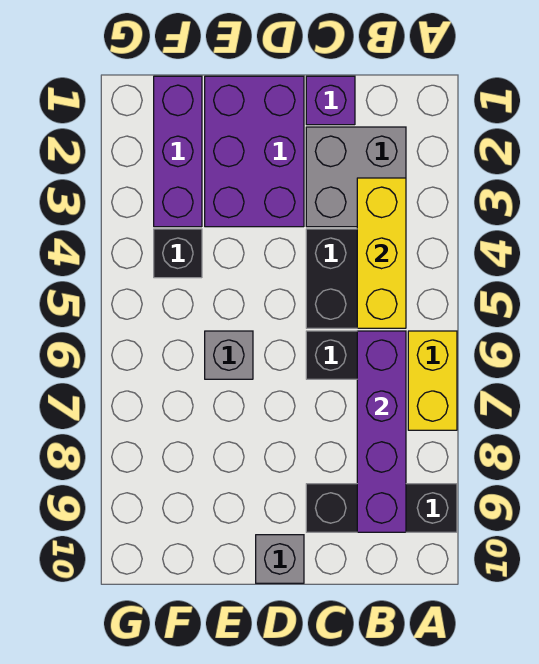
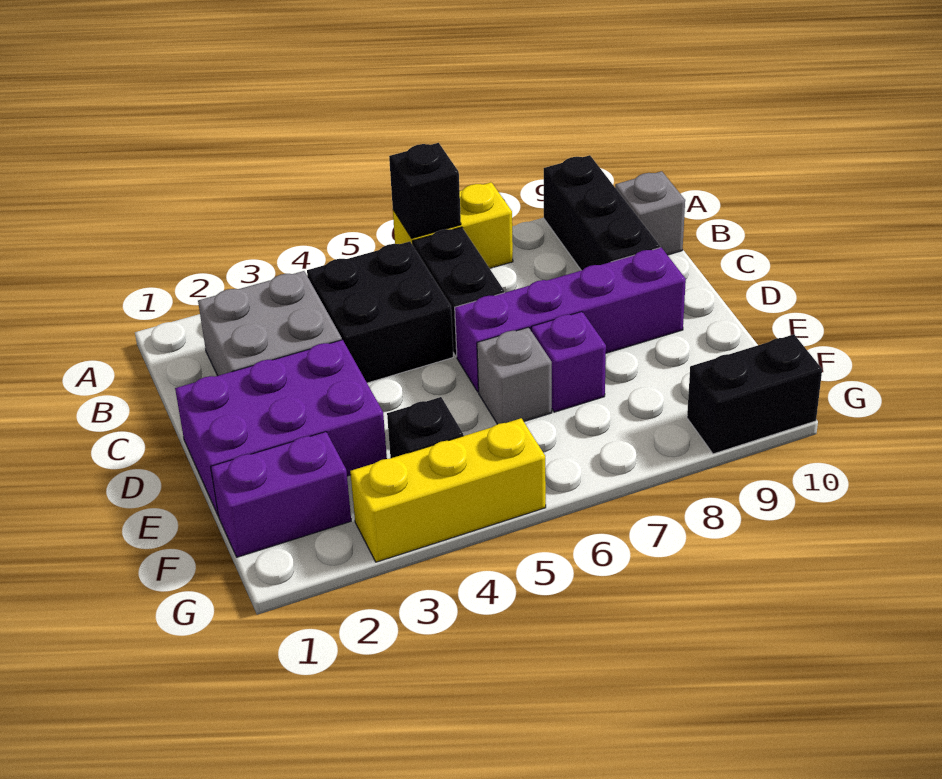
none -> black brick A6 level 2
yellow brick B3:B5 level 2 -> yellow brick G3:G5 level 1
purple brick B6:B9 level 2 -> purple brick D6:D9 level 1
purple brick C1 level 1 -> purple brick E7 level 1
grey brick D10 level 1 -> grey brick B10 level 1
purple brick F1:F3 level 1 -> purple brick F1:F2 level 1
none -> black brick G9:G10 level 1

